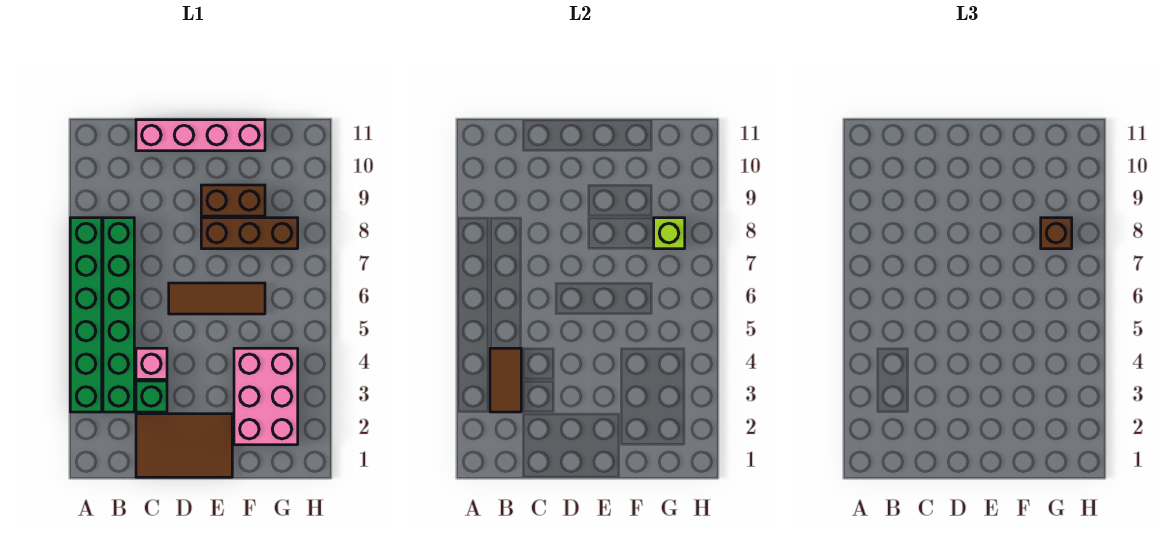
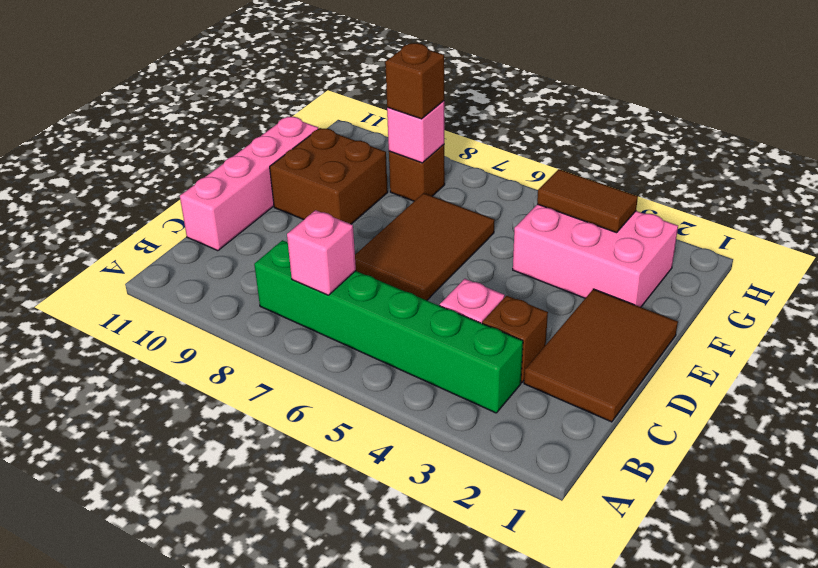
green brick A3:A8 level 1 -> none
brown tile B3:B4 level 2 -> brown tile G3:G4 level 2
none -> pink brick B7 level 2
green brick C3 level 1 -> brown brick C3 level 1
brown tile D6:F6 level 1 -> brown tile D6:F7 level 1
brown brick E8:G8 level 1 -> brown brick G8 level 1
brown brick E9:F9 level 1 -> brown brick E9:F10 level 1
lime brick G8 level 2 -> pink brick G8 level 2

